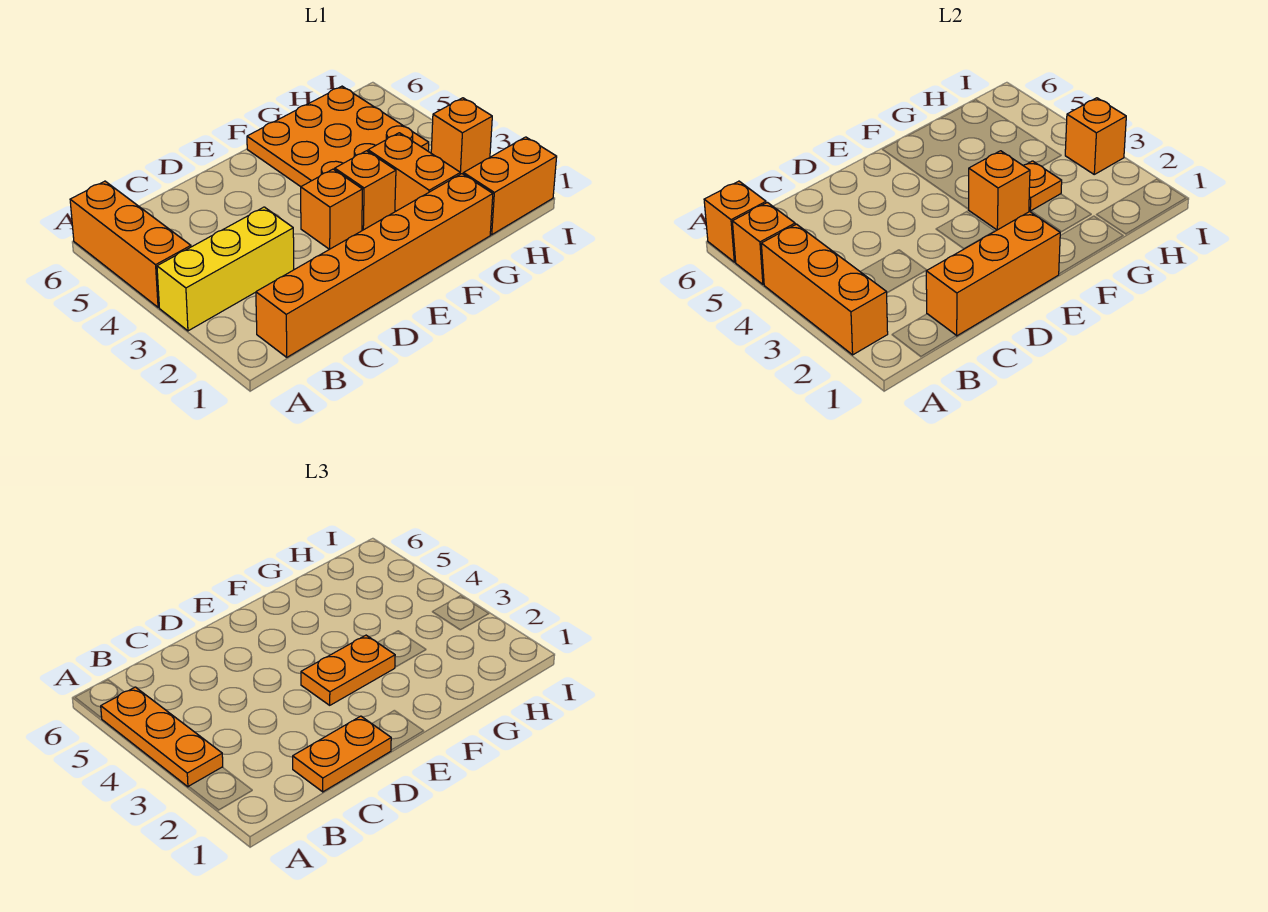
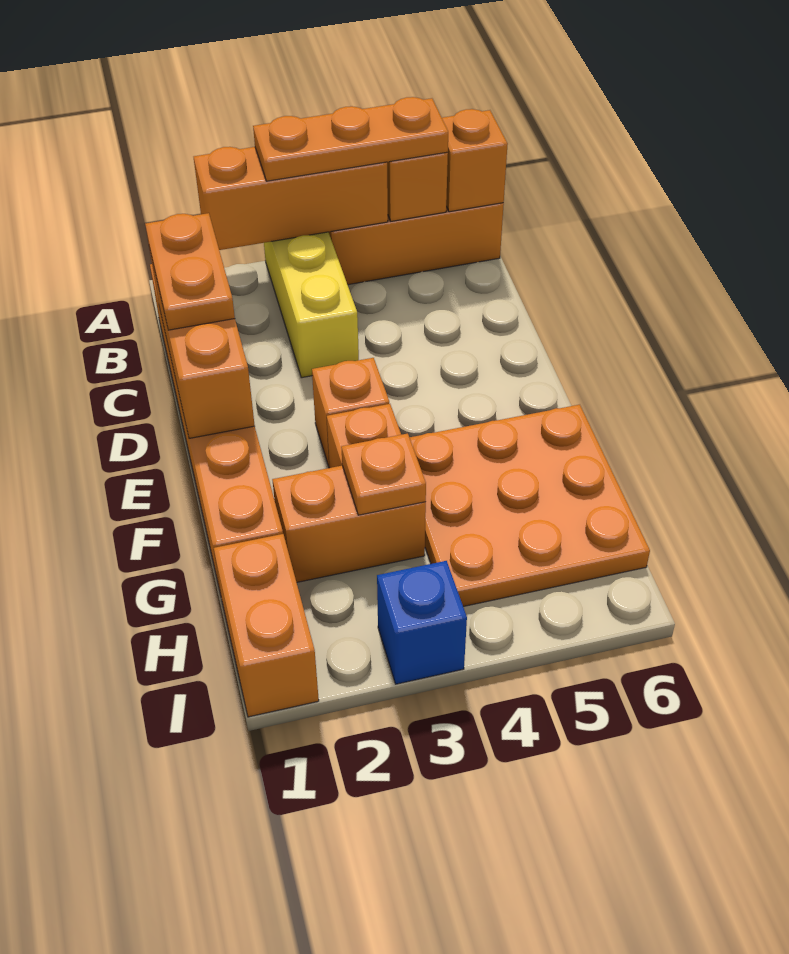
orange plate E3:F3 level 3 -> none
orange brick F3 level 2 -> none
orange brick I3 level 1 -> blue brick I3 level 1
orange brick I3 level 2 -> none

